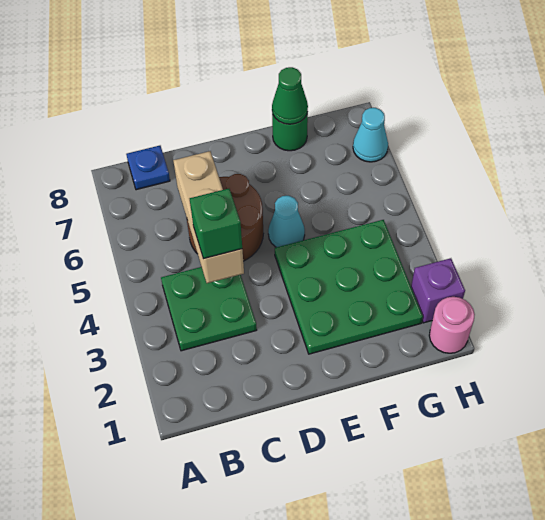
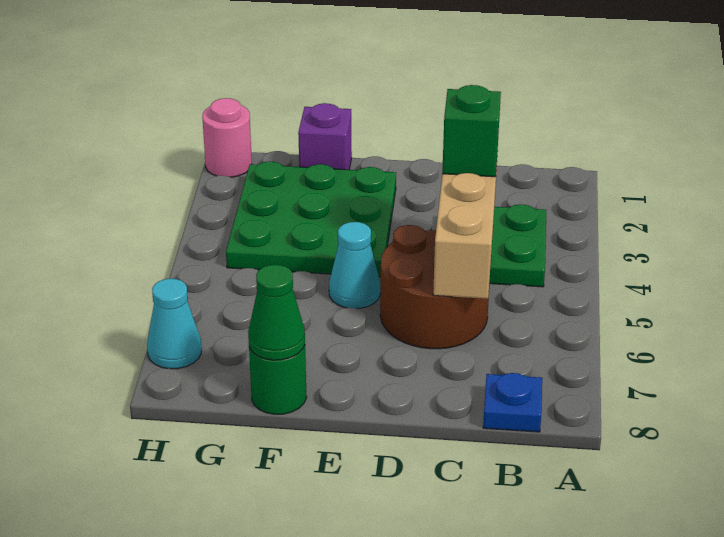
purple brick H2 level 1 -> purple brick F1 level 1

